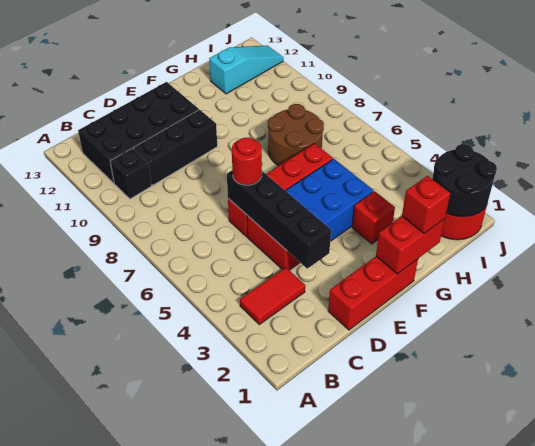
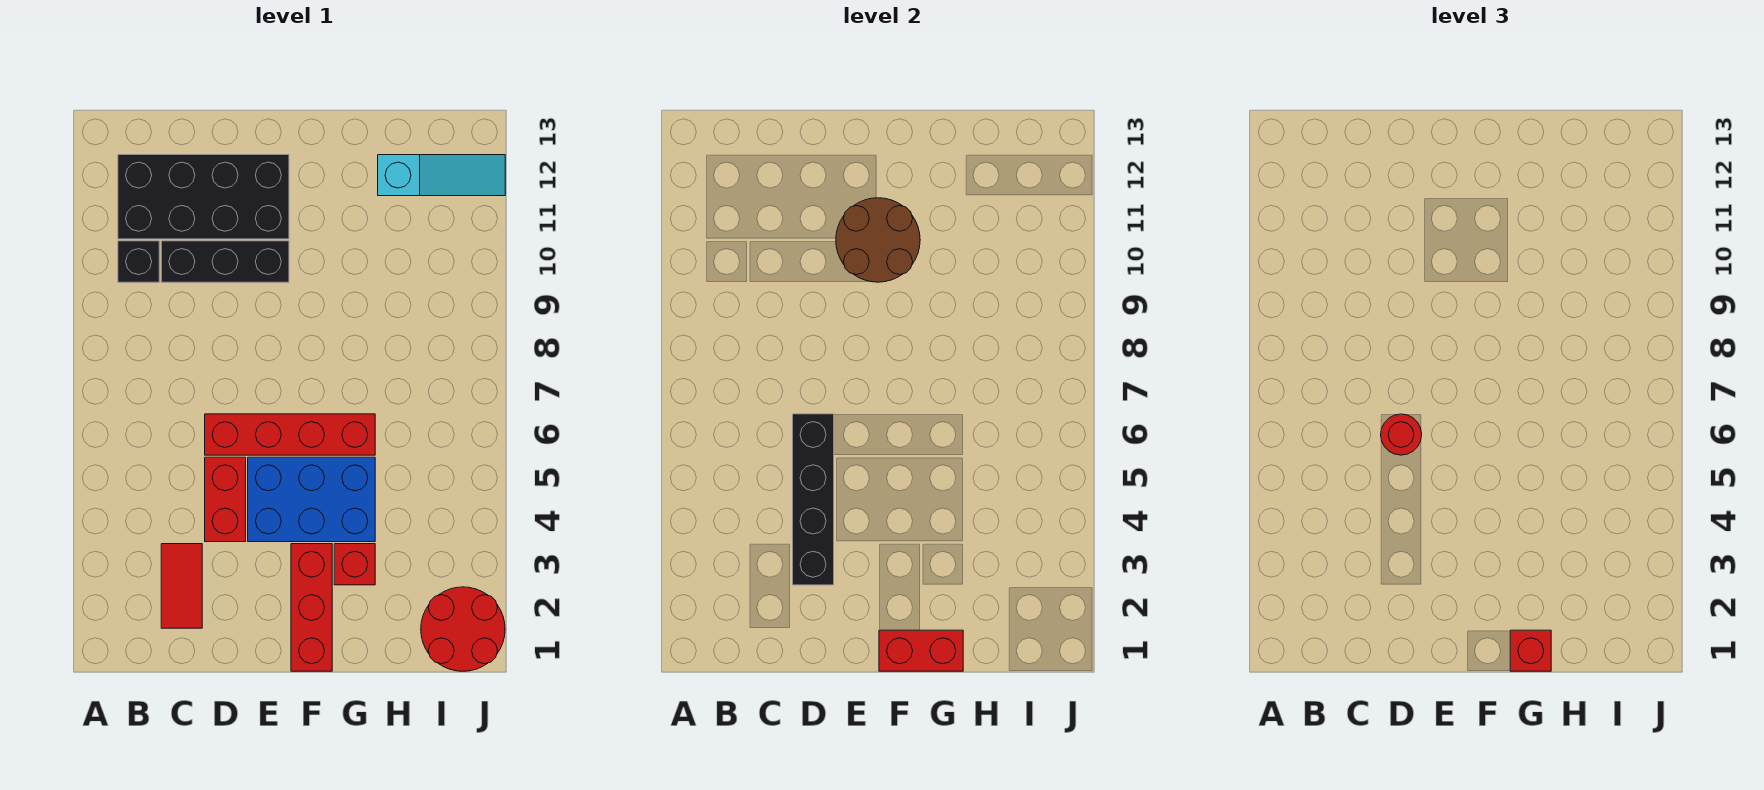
red tile B3:C3 level 1 -> red tile C2:C3 level 1
red brick D1:F1 level 1 -> red brick F1:F3 level 1
brown round brick G7:H8 level 1 -> brown round brick E10:F11 level 2
black round brick I1:J2 level 2 -> none

